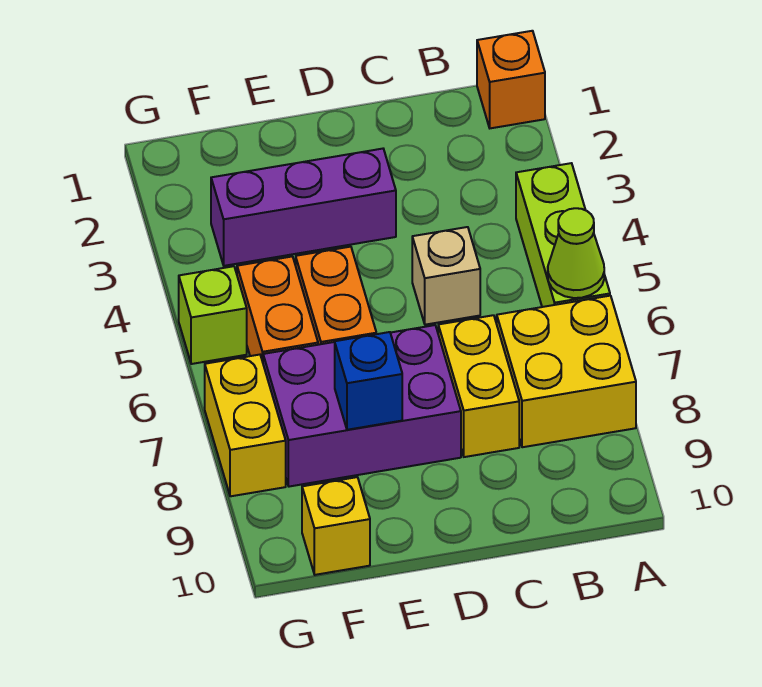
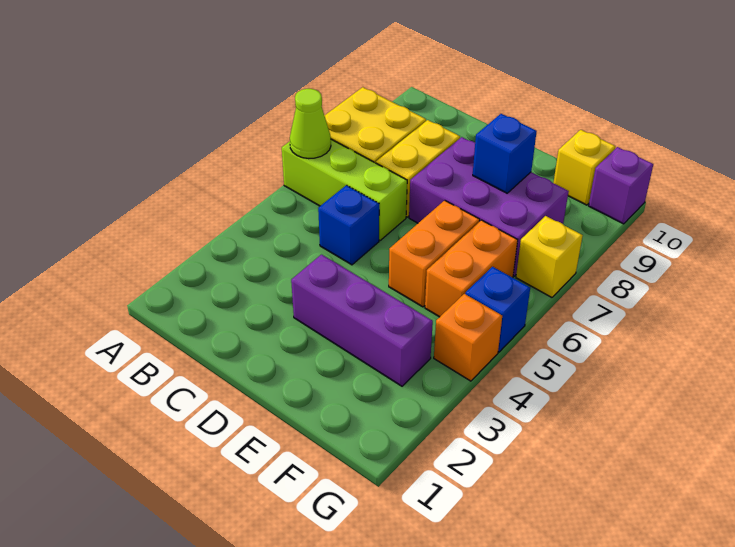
orange brick A1 level 1 -> orange brick G4 level 1
lime brick A4:A6 level 1 -> lime brick A6:C6 level 1
tan brick C5 level 1 -> blue brick C5 level 1
lime brick G5 level 1 -> blue brick G5 level 1
yellow brick G7:G8 level 1 -> yellow brick G7 level 1
none -> purple brick G10 level 1

